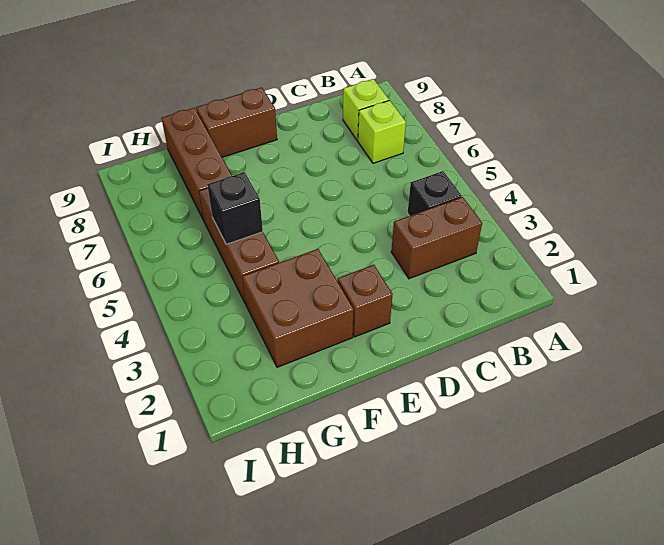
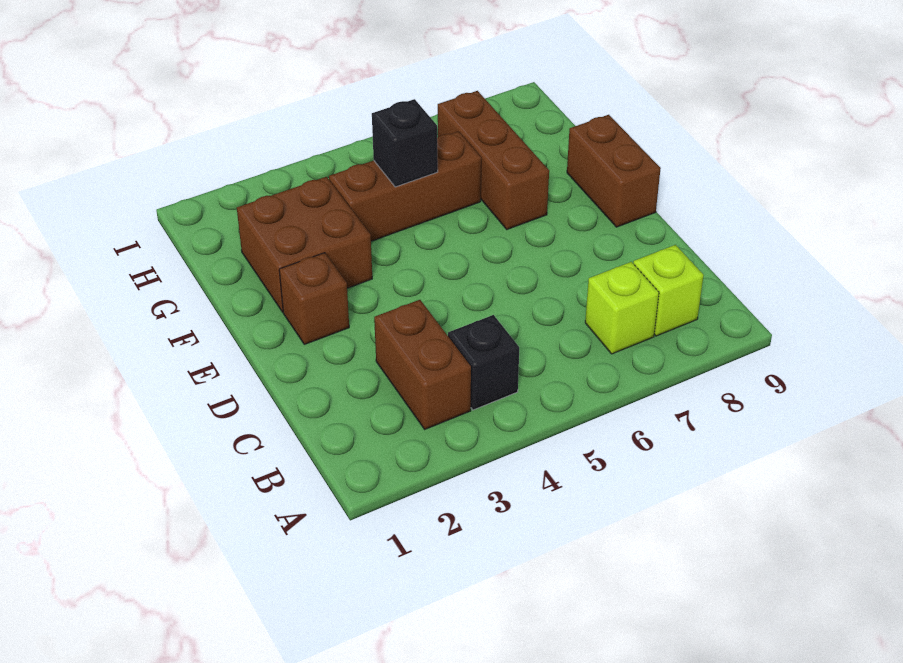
brown brick G7:G9 level 1 -> brown brick F7:H7 level 1

